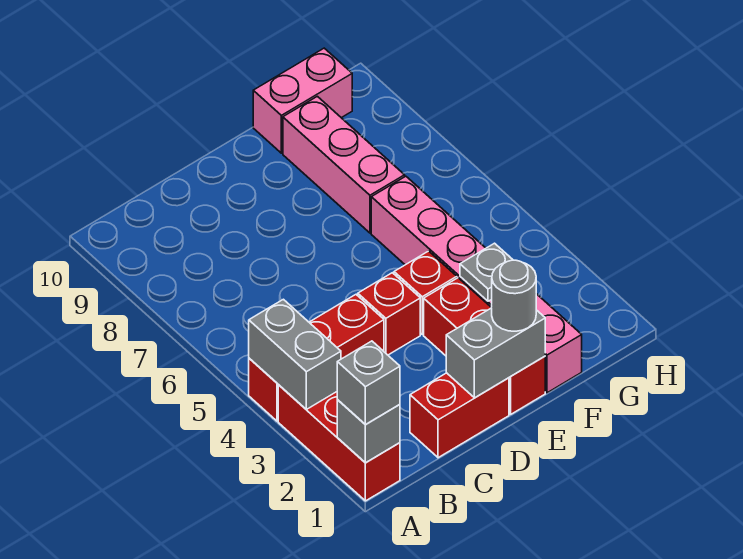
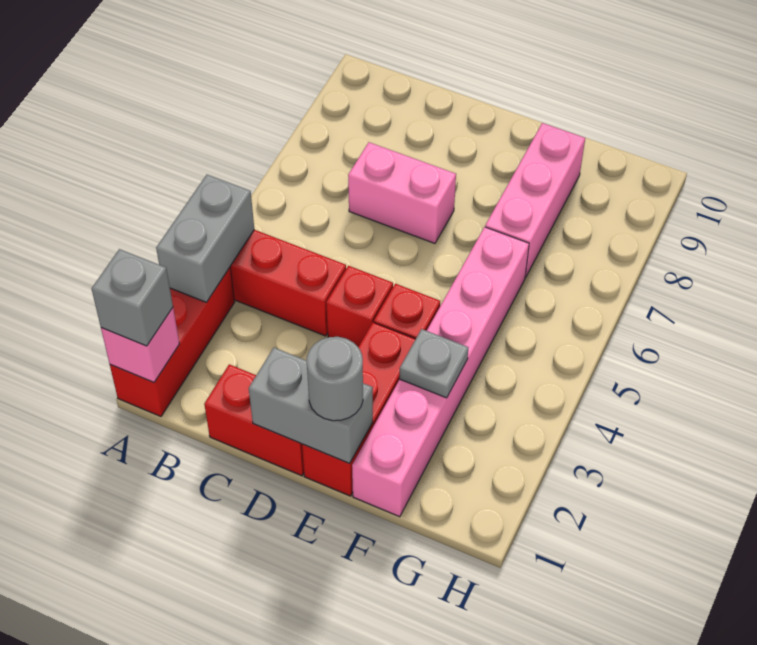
grey brick A1 level 2 -> pink brick A1 level 2
pink brick F10:G10 level 1 -> pink brick C7:D7 level 1

